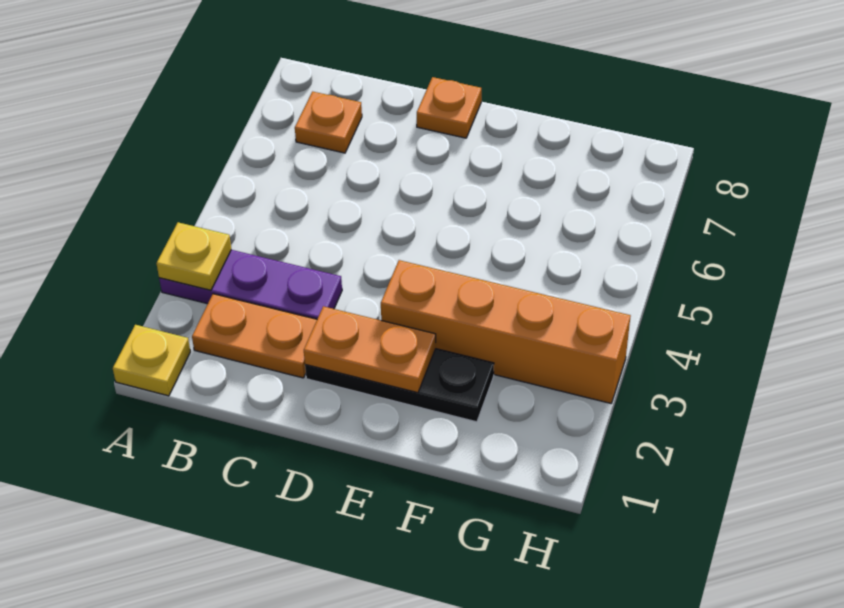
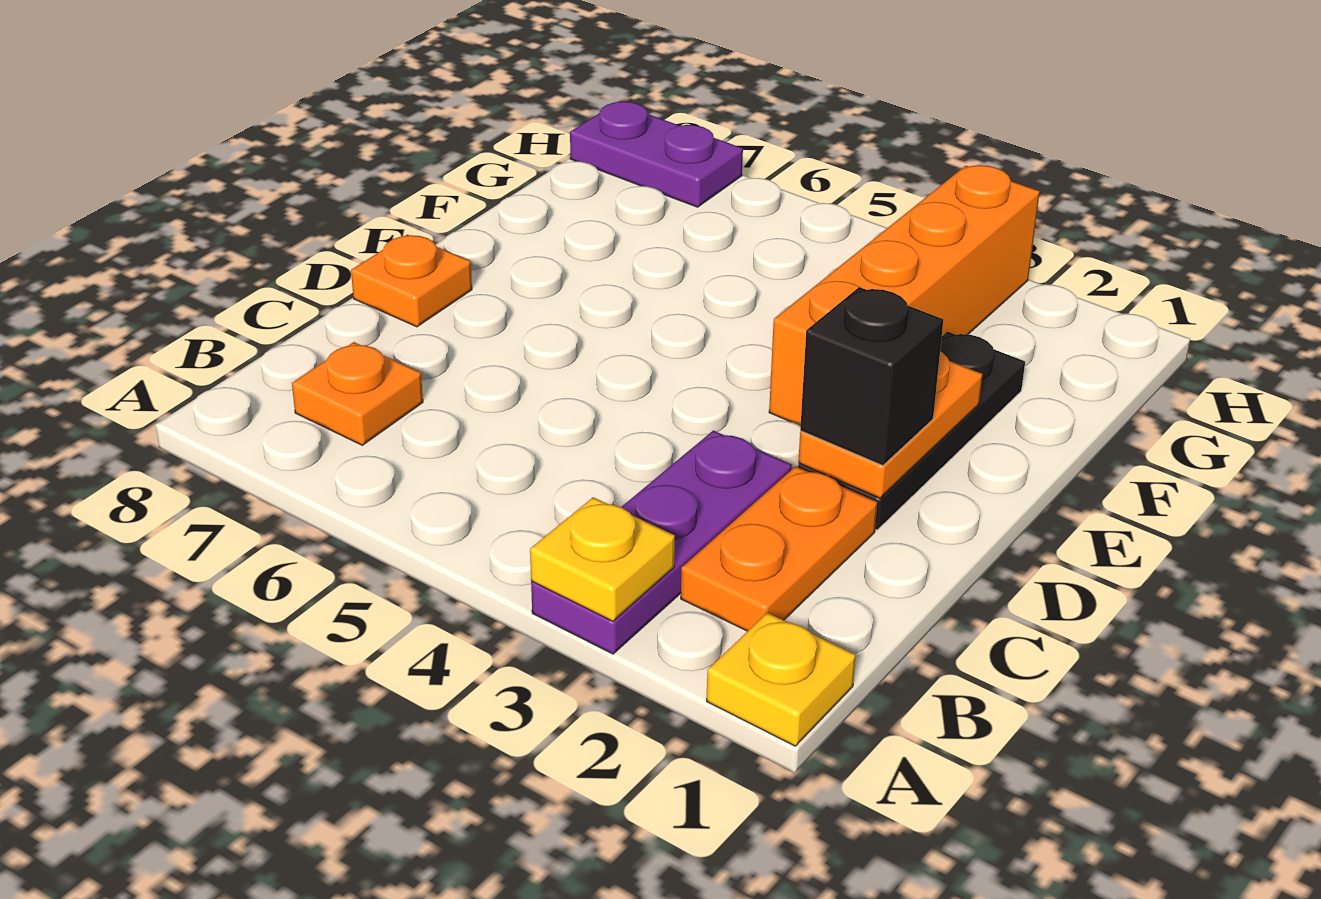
none -> black brick D2 level 3
none -> purple plate H7:H8 level 1

